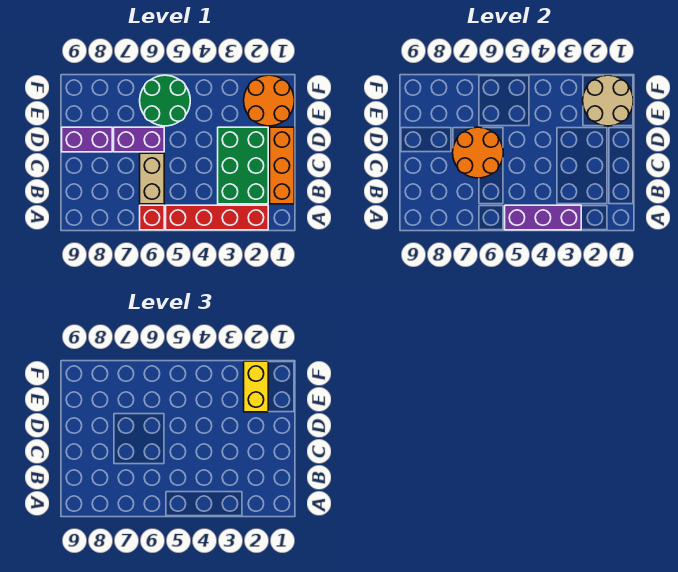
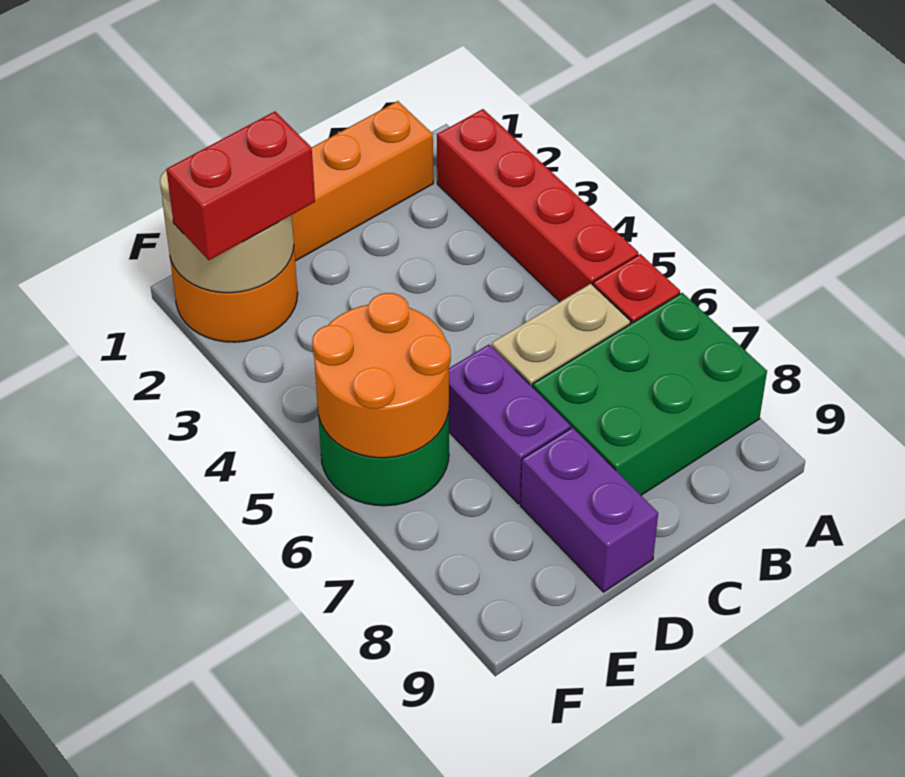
purple brick A3:A5 level 2 -> none
green brick B2:D3 level 1 -> green brick A7:C8 level 1
orange round brick C6:D7 level 2 -> orange round brick E5:F6 level 2
yellow brick E2:F2 level 3 -> red brick E2:F2 level 3

